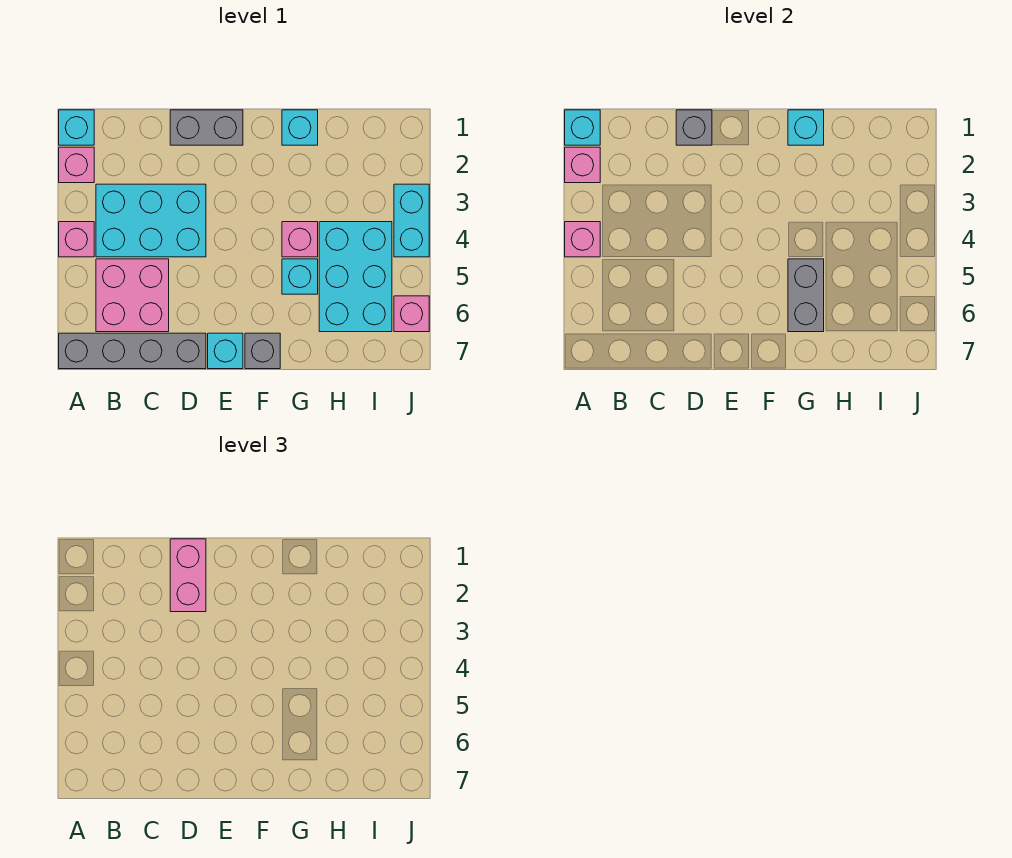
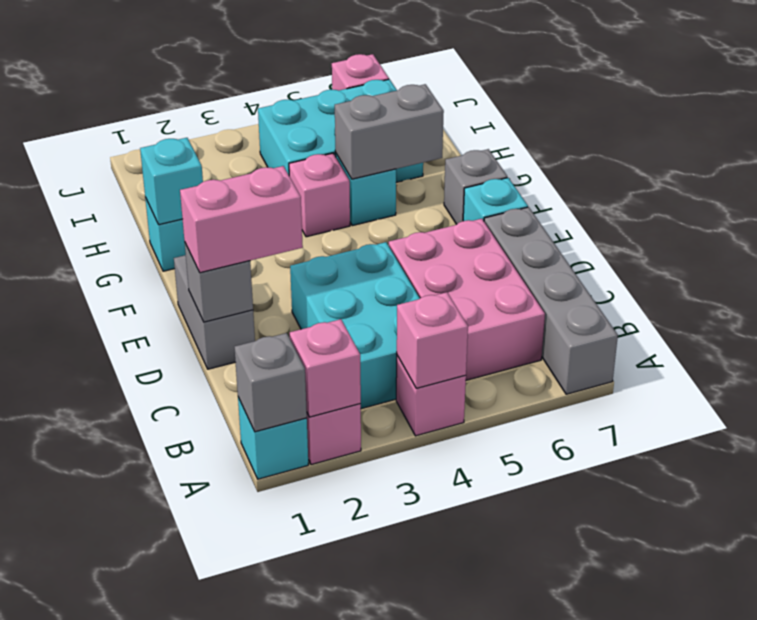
cyan brick A1 level 2 -> grey brick A1 level 2
pink brick B5:C6 level 1 -> pink brick B5:D6 level 1
cyan brick J3:J4 level 1 -> none

